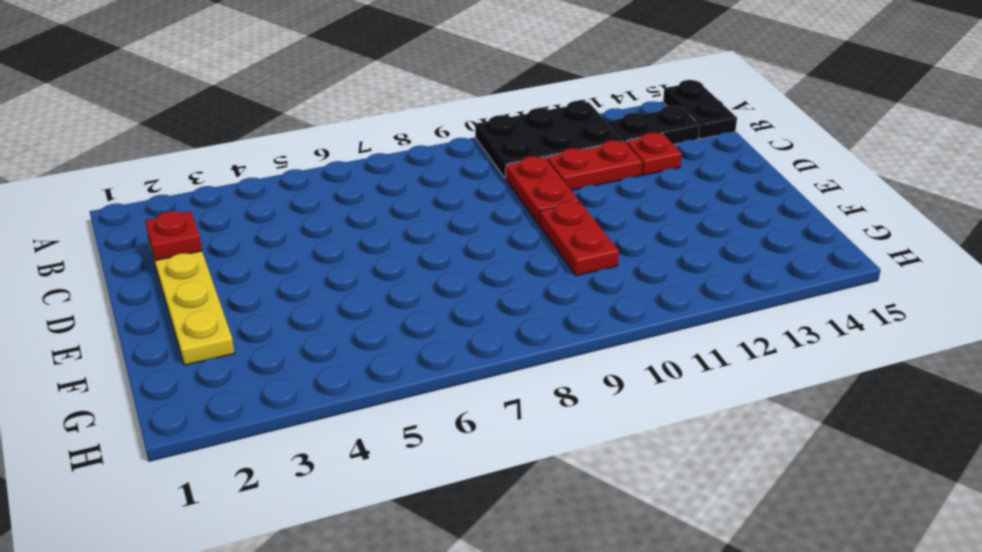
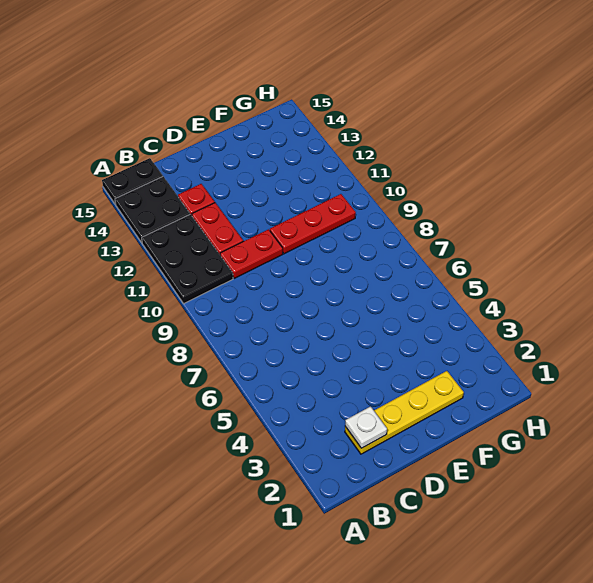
black plate B13:B14 level 1 -> black plate A13:B14 level 1
red plate C2 level 2 -> white plate C2 level 2
red plate E10:F10 level 1 -> red plate E10:G10 level 1

